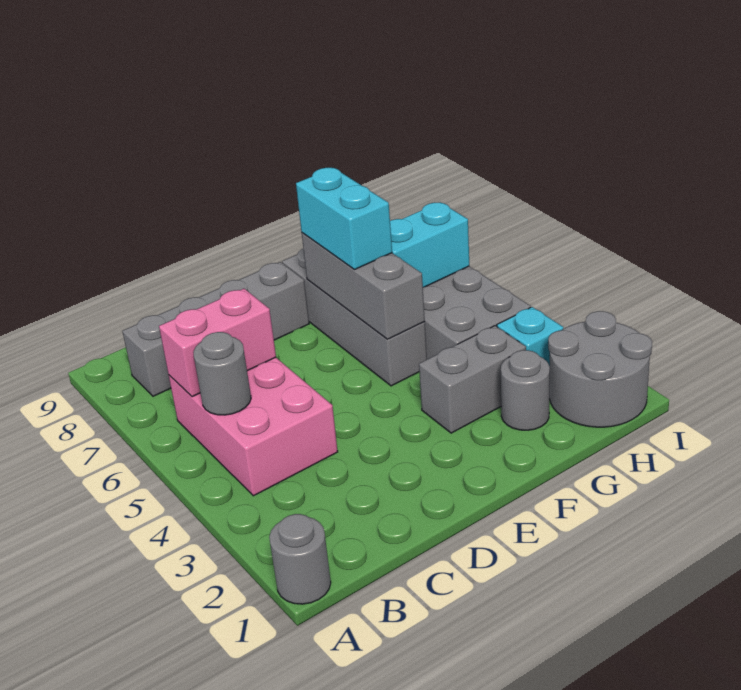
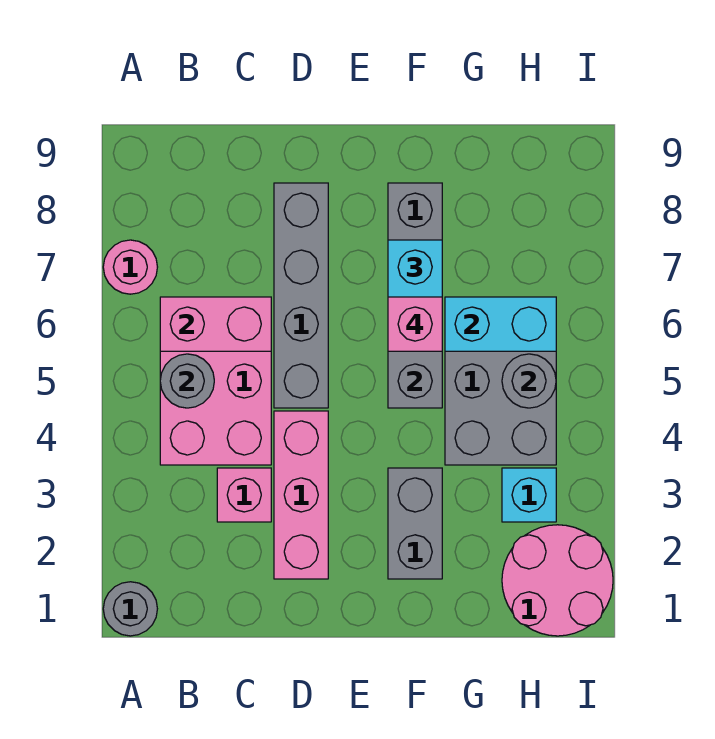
none -> pink round brick A7 level 1
grey brick B8:E8 level 1 -> grey brick D5:D8 level 1
none -> pink brick C3 level 1
none -> pink brick D2:D4 level 1
grey brick F3:G3 level 1 -> grey brick F2:F3 level 1
none -> pink brick F6 level 4
grey round brick G2 level 1 -> grey round brick H5 level 2
grey round brick H1:I2 level 1 -> pink round brick H1:I2 level 1

